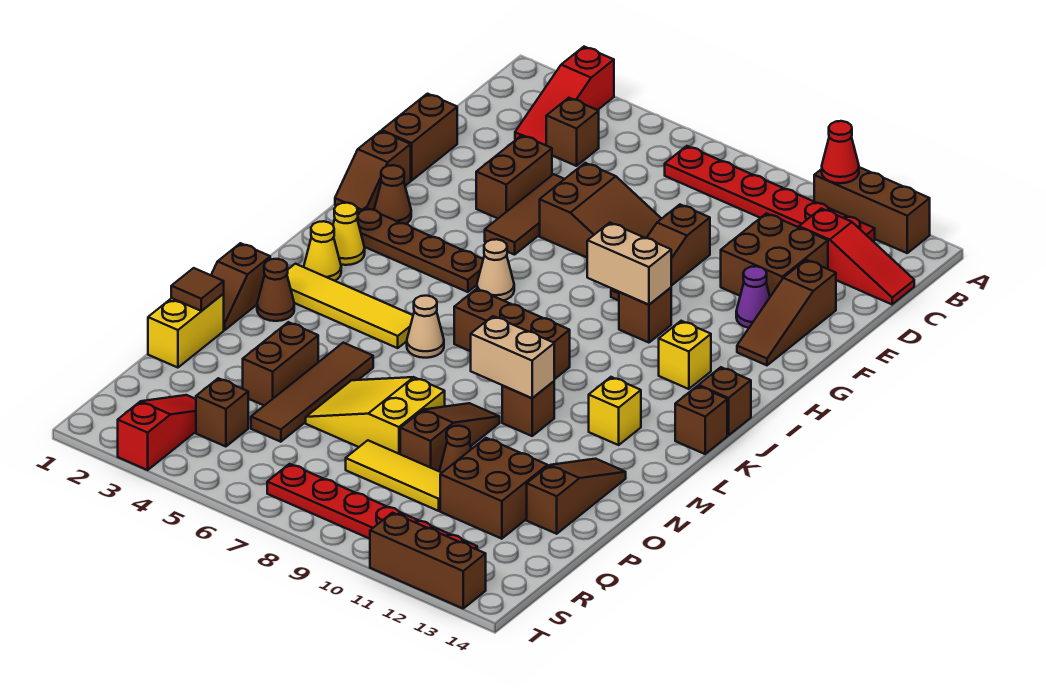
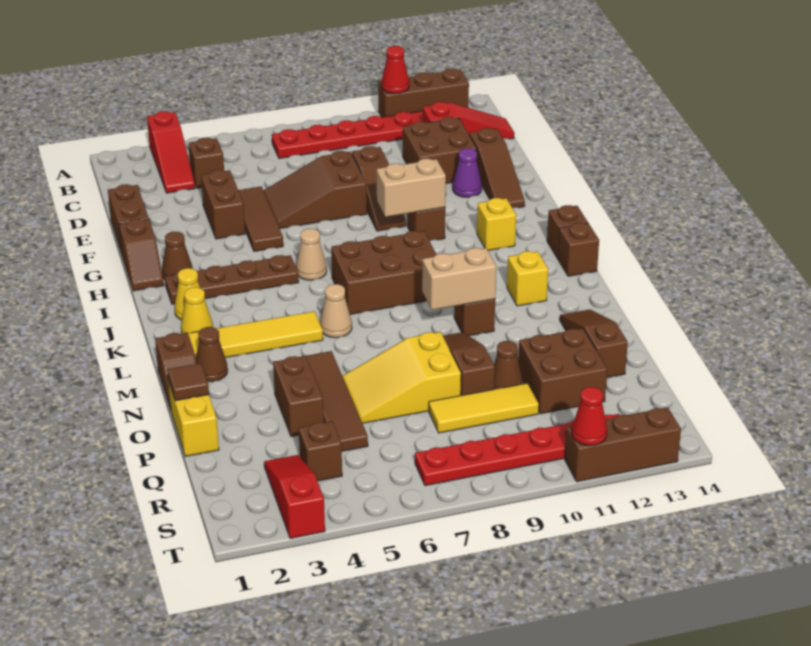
brown slope E6:F8 level 1 top 6 -> brown slope E6:F8 level 1 top 8
brown brick K7:K9 level 1 -> brown brick J7:K9 level 1
none -> red cone T11 level 2

